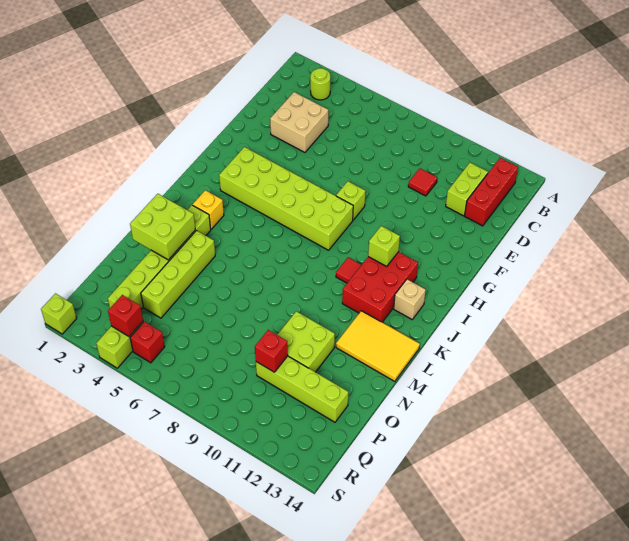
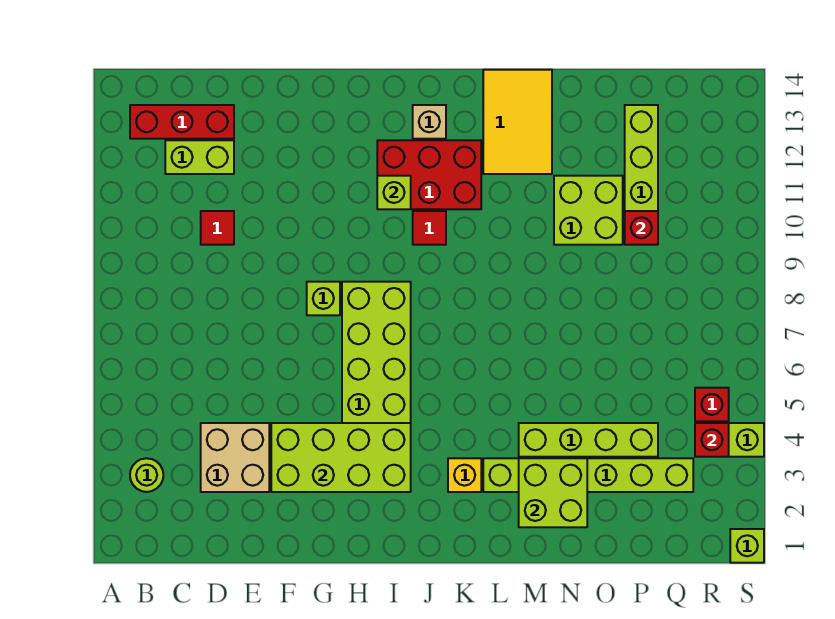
none -> lime brick F3:I4 level 2

